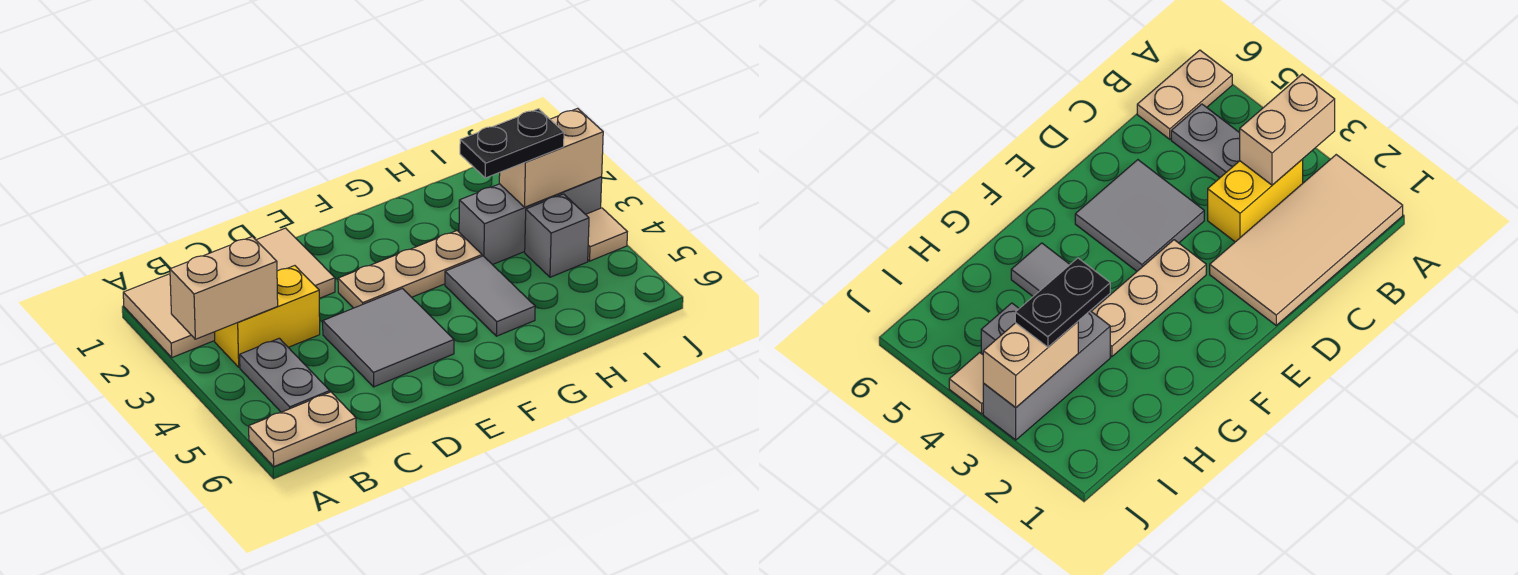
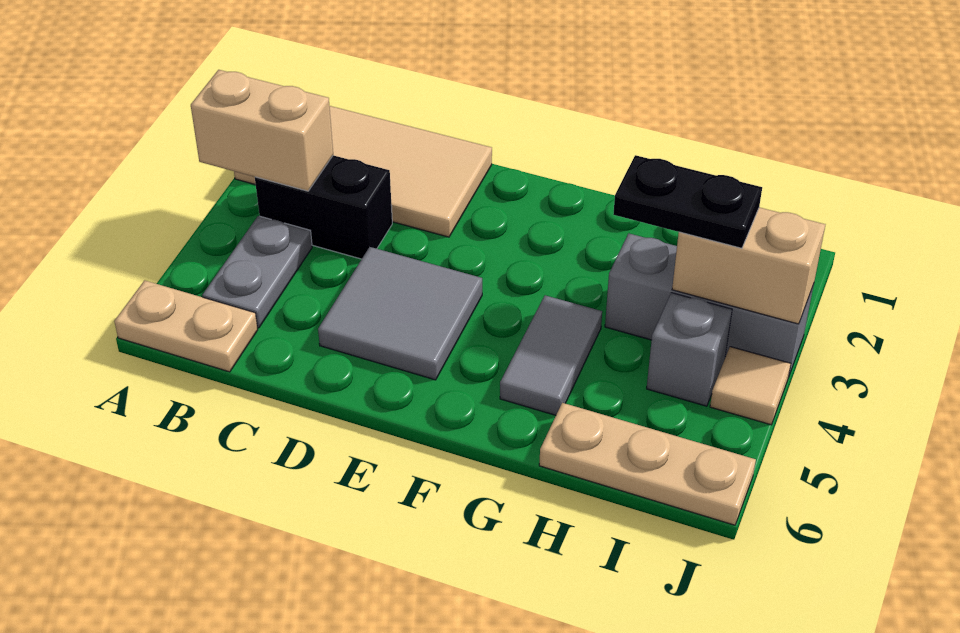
yellow brick B3:C3 level 1 -> black brick B3:C3 level 1
tan plate E3:G3 level 1 -> tan plate H6:J6 level 1

